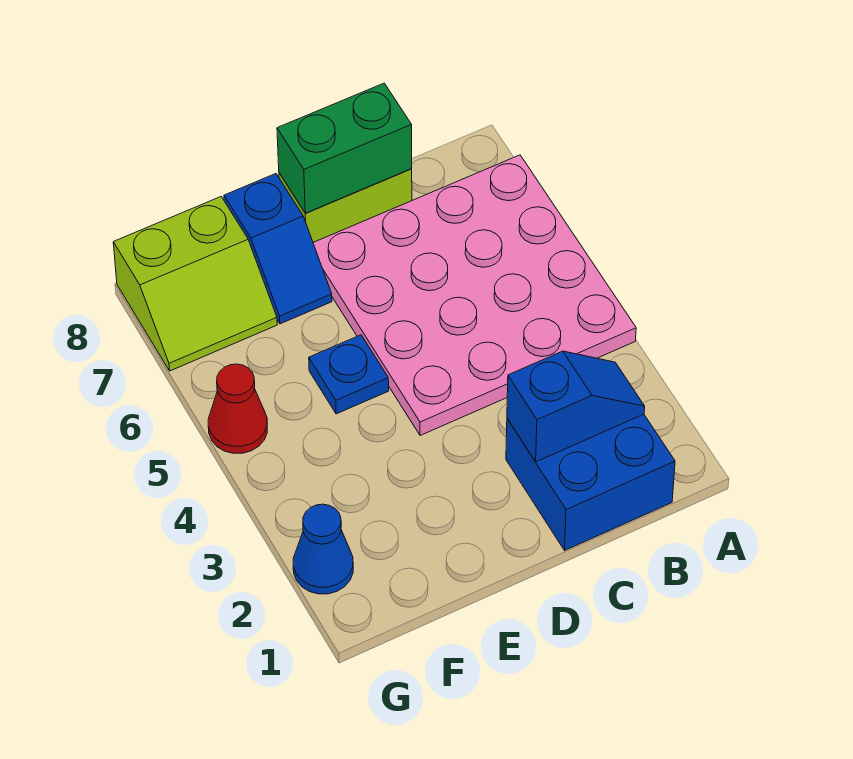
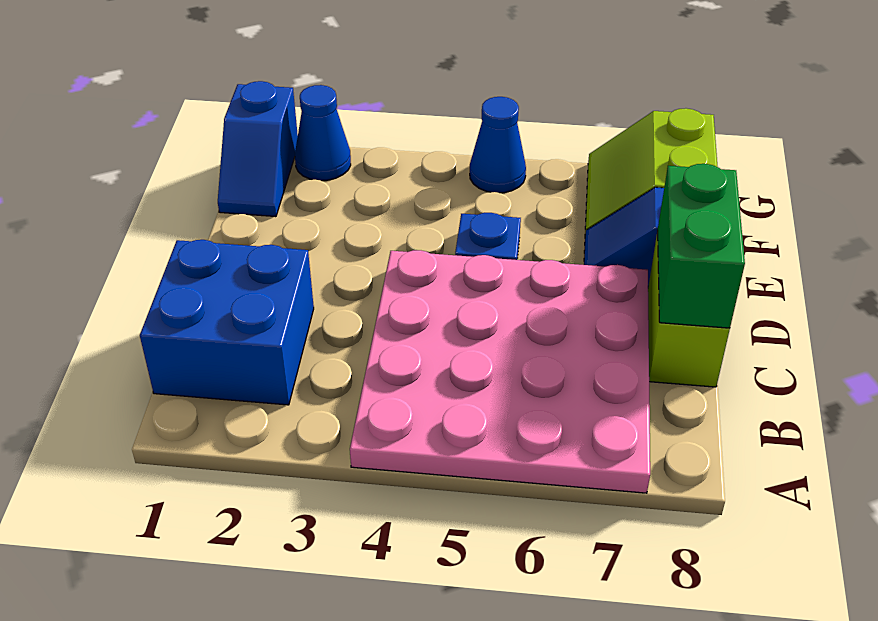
blue slope B2:C2 level 2 top C -> blue slope F1:G1 level 1 top G
red cone G5 level 1 -> blue cone G5 level 1

